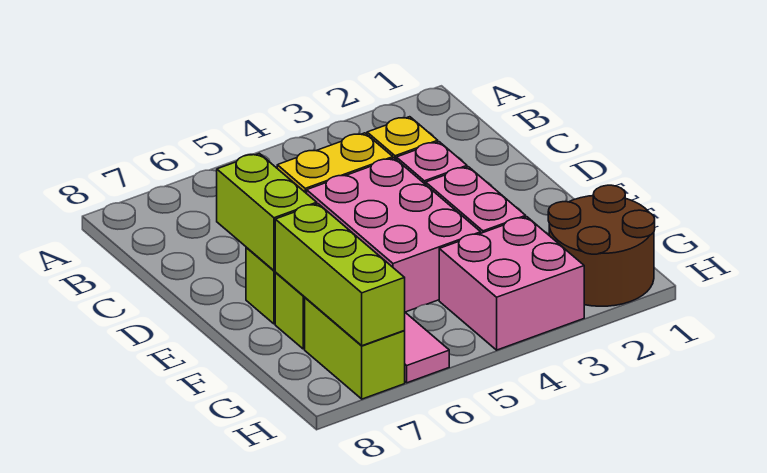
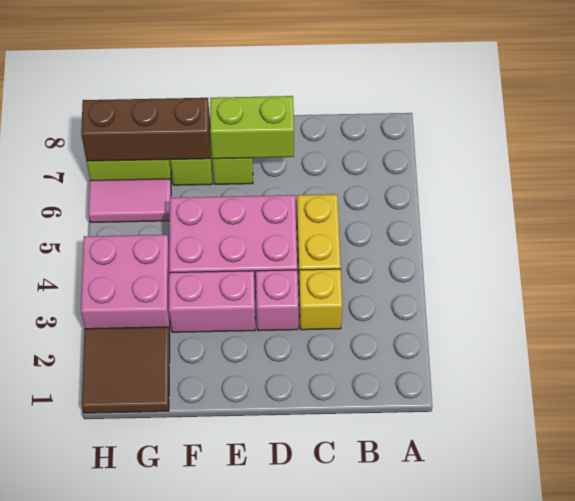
lime brick F7:H7 level 2 -> brown brick F7:H7 level 2
brown round brick G1:H2 level 1 -> brown tile G1:H2 level 1

